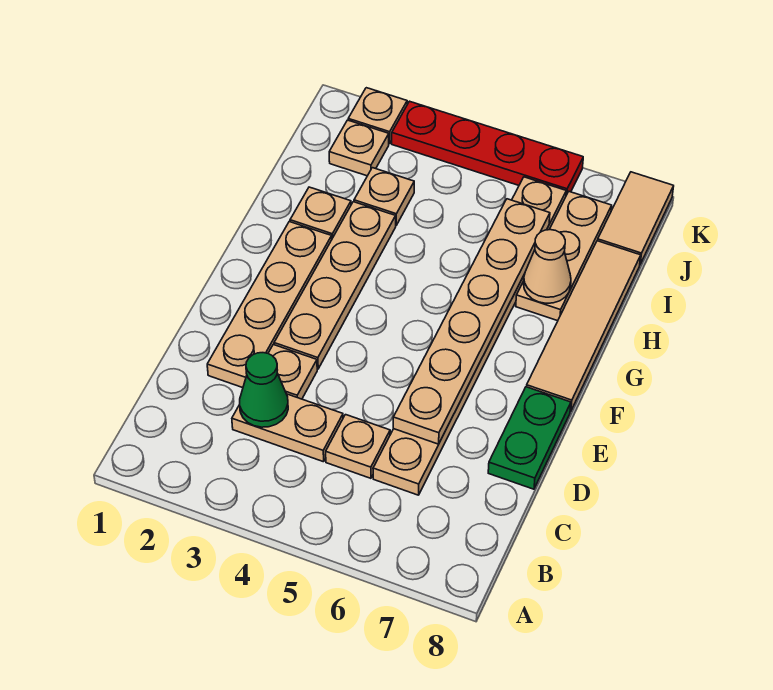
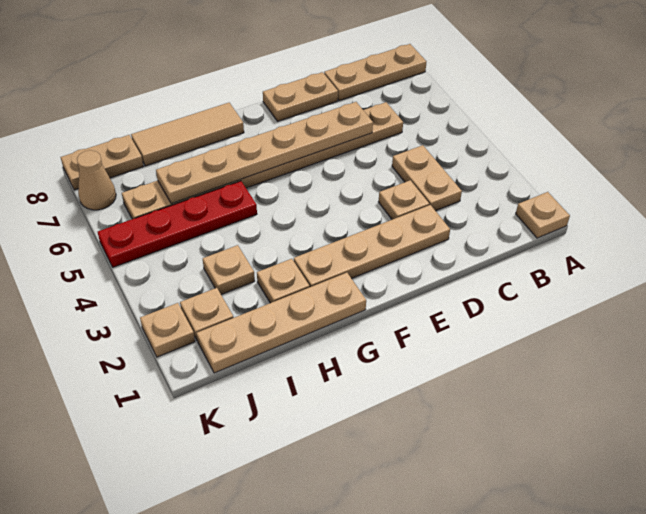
green cone C3 level 2 -> none
tan plate C5 level 1 -> tan plate A1 level 1
green plate D8:E8 level 1 -> tan plate D8:E8 level 1
tan plate E3:H3 level 1 -> tan plate G1:J1 level 1
tan tile F8:I8 level 1 -> tan tile G8:I8 level 1
tan plate H7:J7 level 1 -> tan plate A8:C8 level 1
tan cone H7 level 2 -> tan cone K7 level 1
tan tile J8:K8 level 1 -> tan plate J8:K8 level 1
red plate K3:K6 level 1 -> red plate H5:K5 level 1

